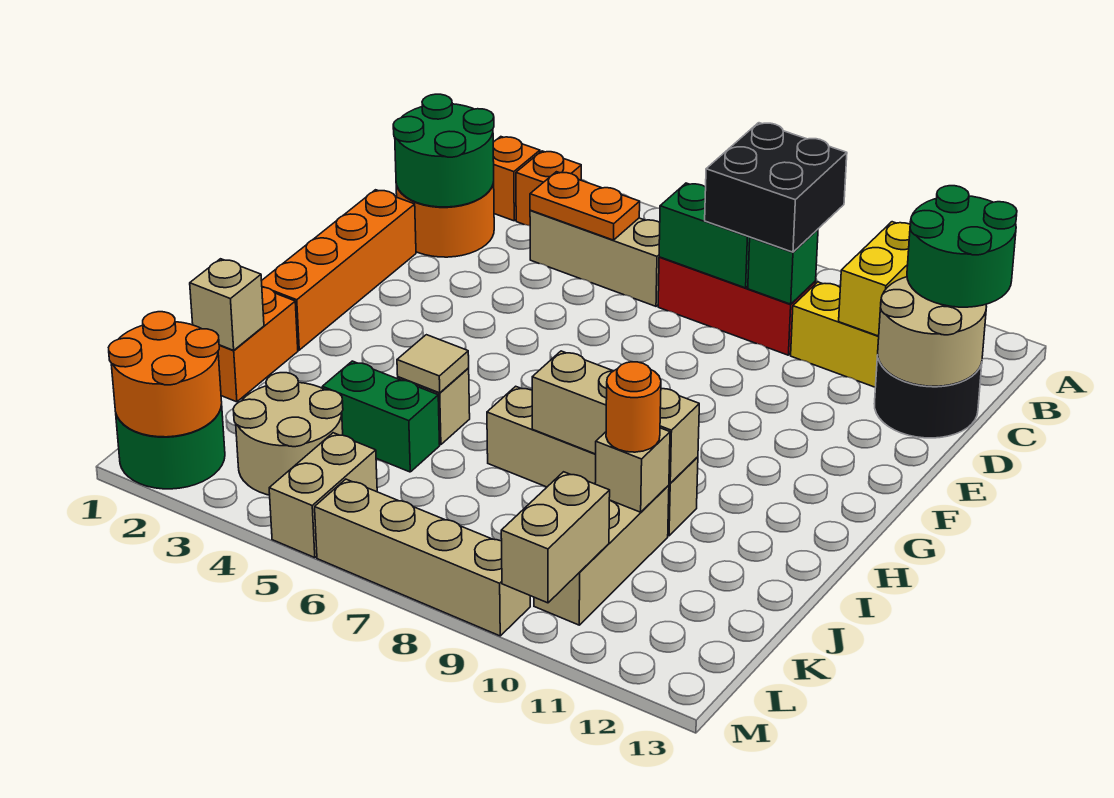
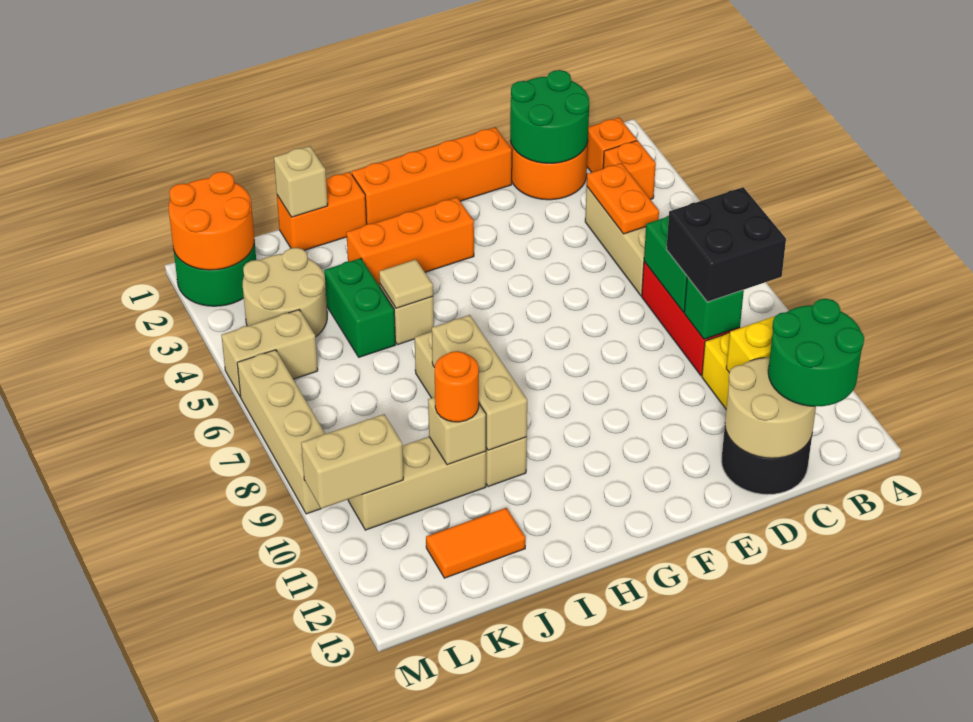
none -> orange brick G3:I3 level 1
none -> orange tile J12:K12 level 1

